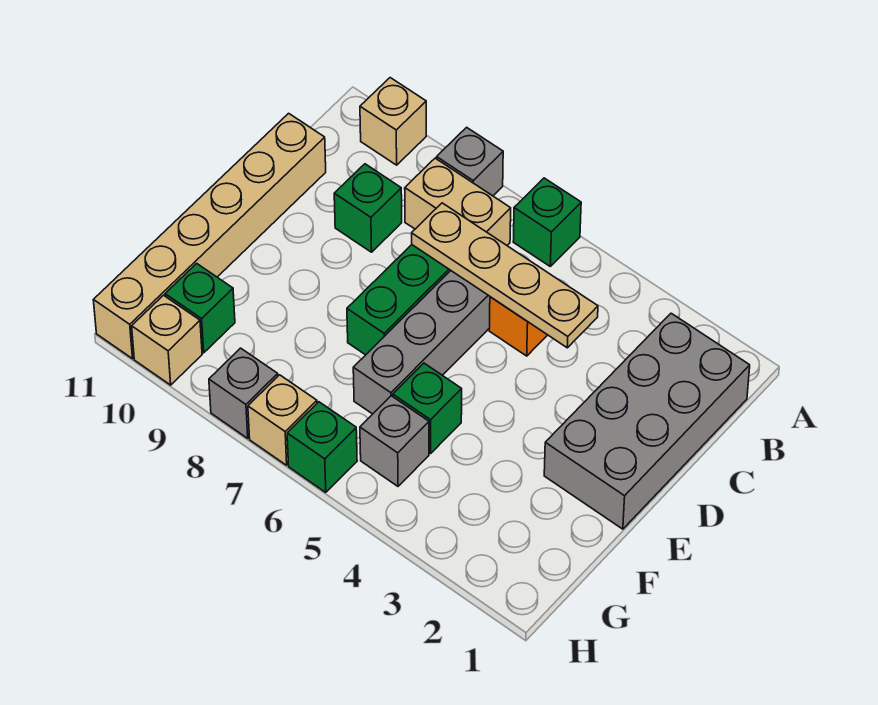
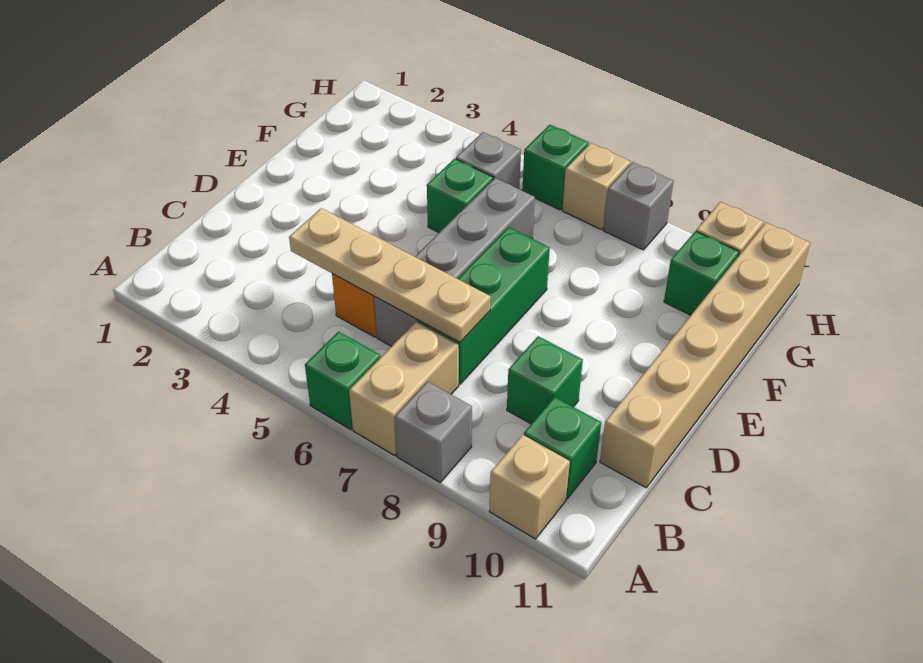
grey brick B1:E2 level 1 -> none
tan brick B7:B8 level 1 -> tan brick A7:B7 level 1
none -> green brick B10 level 1

